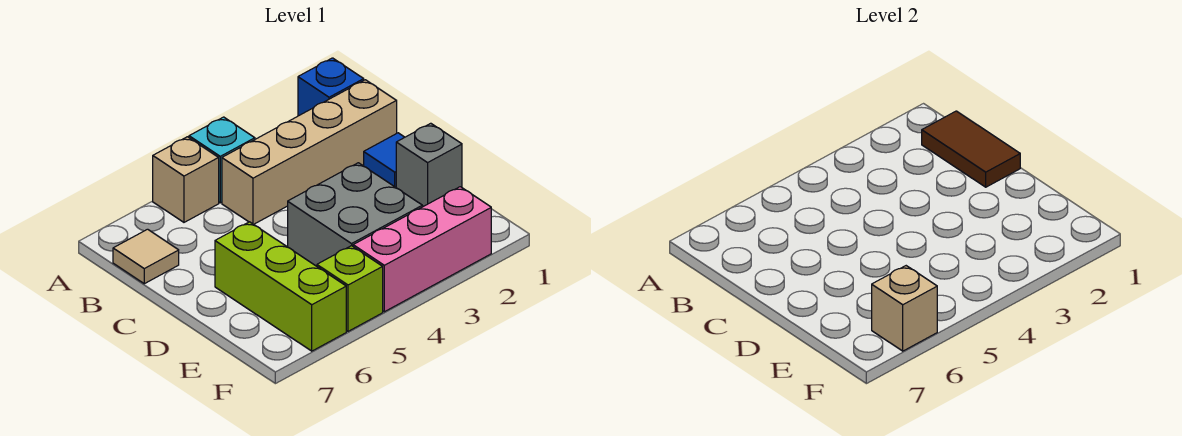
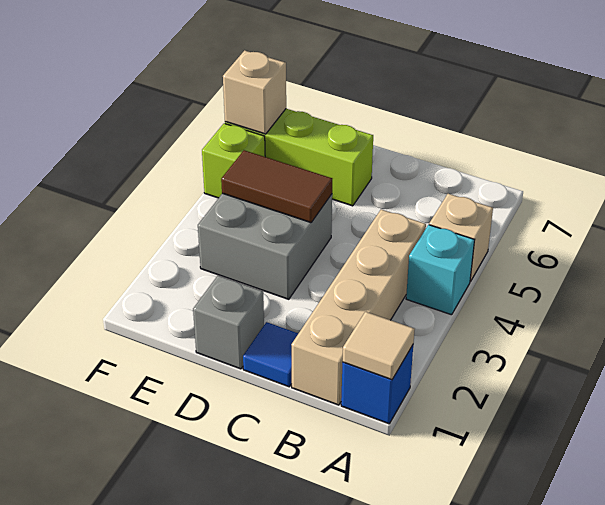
brown tile B1:C1 level 2 -> brown tile D4:E4 level 2
tan tile B7 level 1 -> tan tile A1 level 2
pink brick F2:F4 level 1 -> none

